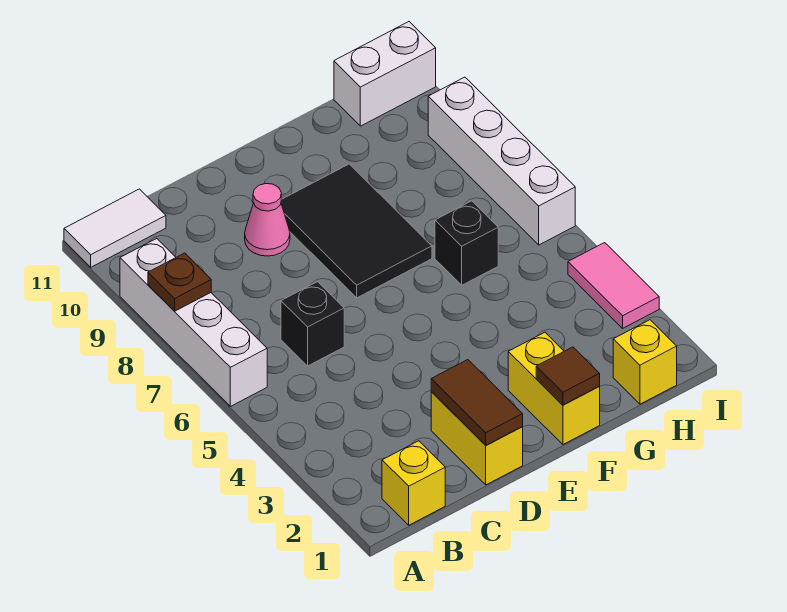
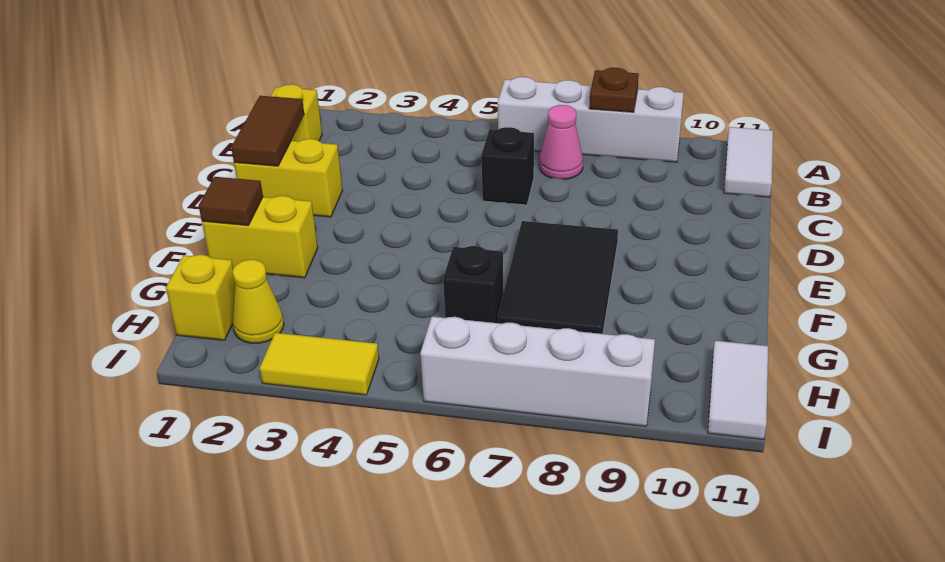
brown tile D1:D2 level 2 -> brown tile C1:D1 level 2
pink cone D9 level 1 -> pink cone B7 level 1
black tile E7:F9 level 1 -> black tile E7:G8 level 1
none -> yellow cone H2 level 1
white brick H11:I11 level 1 -> white tile H11:I11 level 1
pink tile I3:I4 level 1 -> yellow tile I3:I4 level 1

